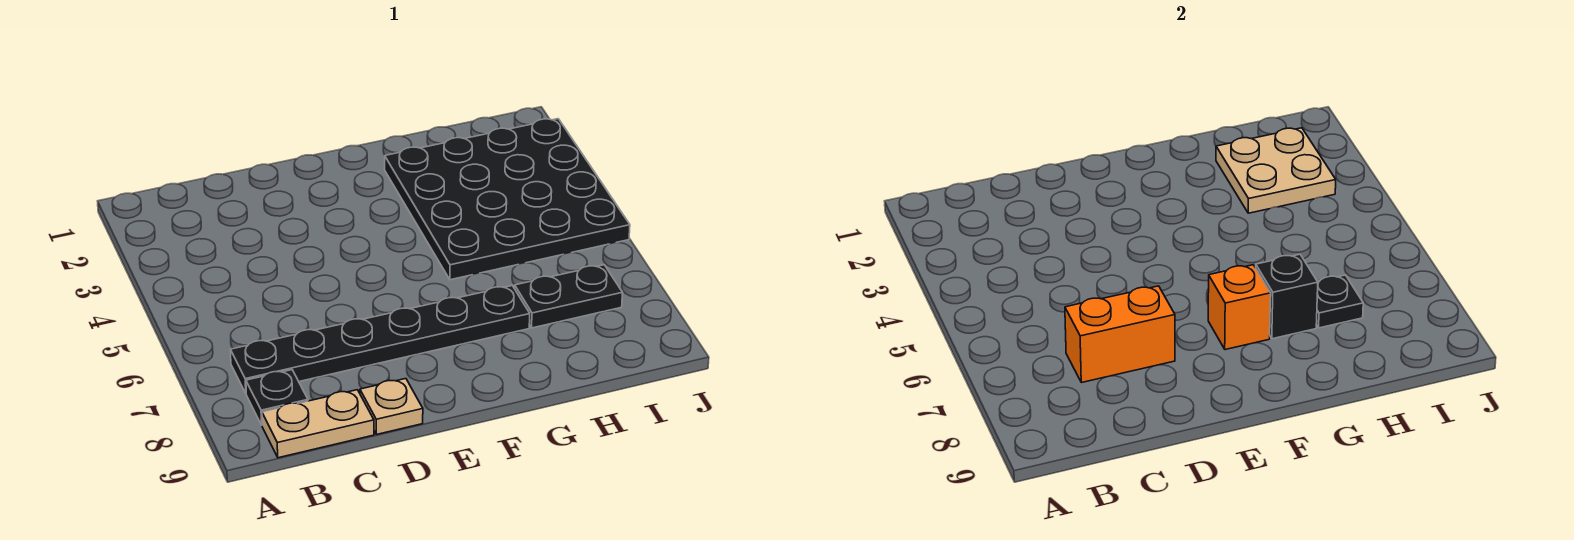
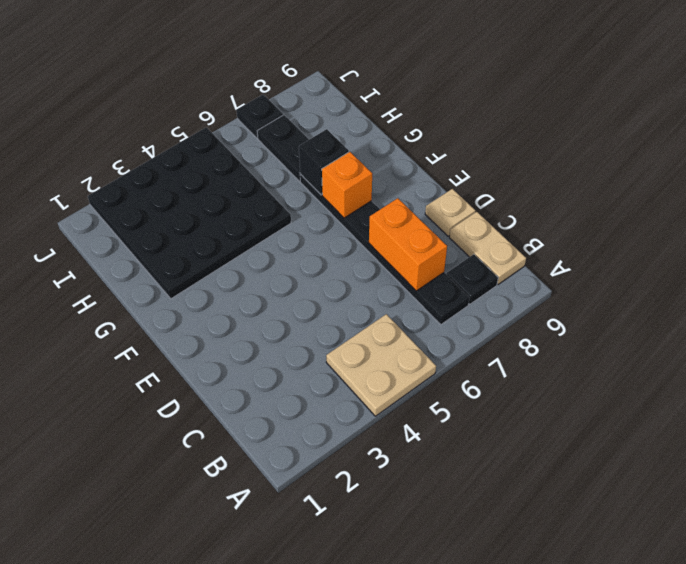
tan plate H2:I3 level 2 -> tan plate A4:B5 level 1
black plate H7 level 2 -> black plate J7 level 1

